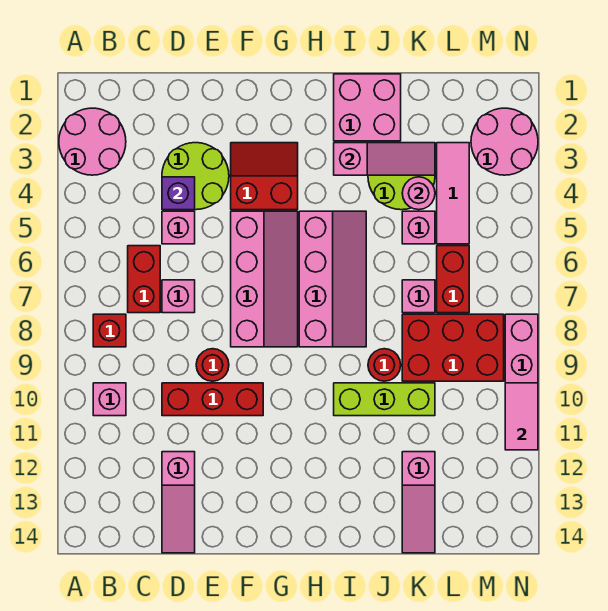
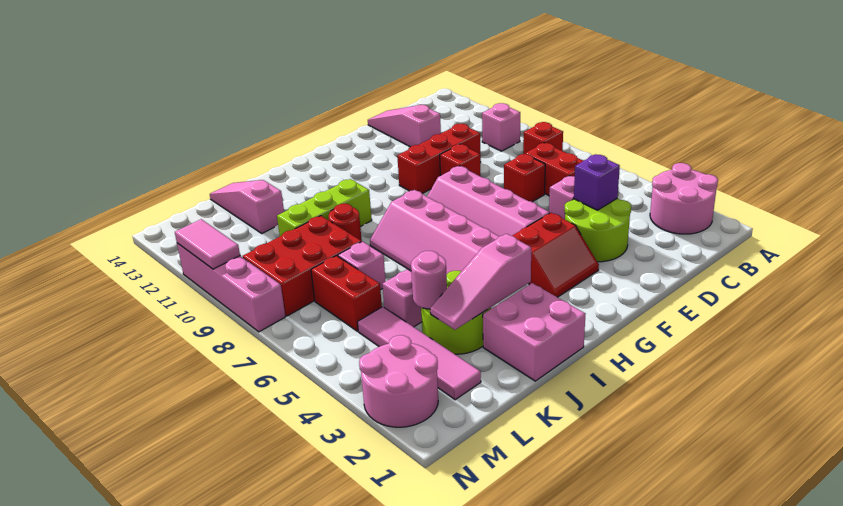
pink brick D7 level 1 -> red brick D7 level 1
red round brick E9 level 1 -> red brick E9 level 1
pink tile L3:L5 level 1 -> pink tile L2:L5 level 1

